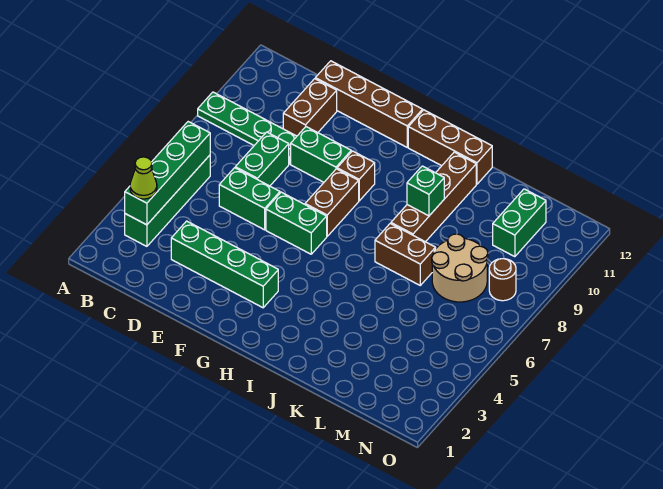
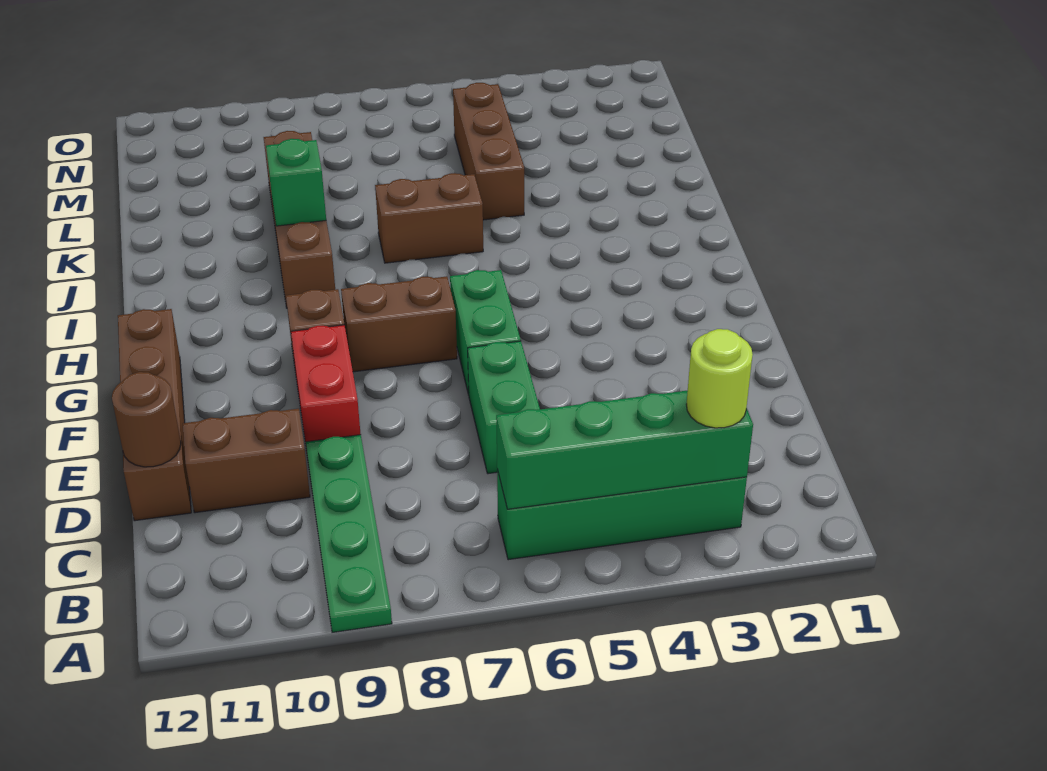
lime cone B3 level 3 -> lime round brick B3 level 3
green brick D3:G3 level 1 -> none
green brick D7:D8 level 1 -> none
green brick E9:F9 level 1 -> red brick E9:F9 level 1
brown brick H12:J12 level 1 -> brown brick K5:M5 level 1
brown brick J7:K7 level 1 -> brown brick J6:J7 level 1
brown brick J8:J11 level 1 -> brown brick I9:L9 level 1
tan round brick L7:M8 level 1 -> none
green brick M10:M11 level 1 -> none
brown round brick N8 level 1 -> brown round brick D12 level 2

